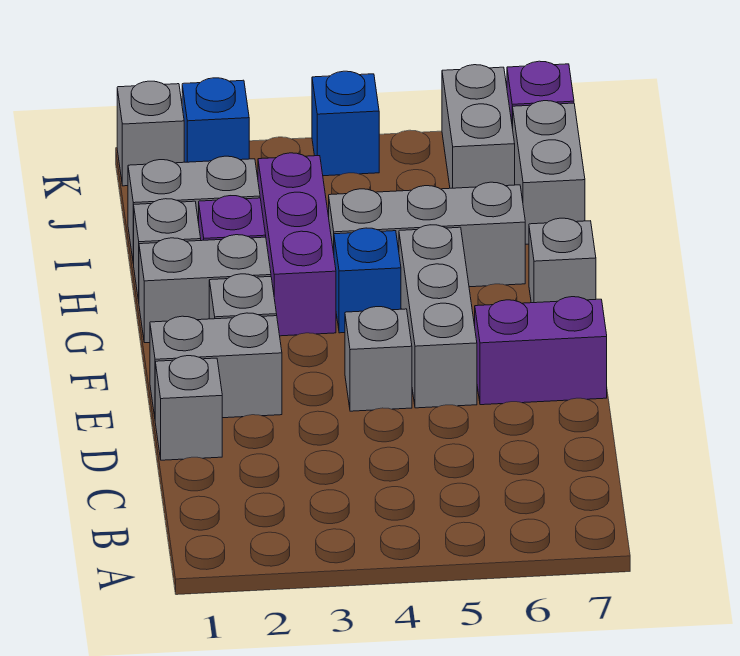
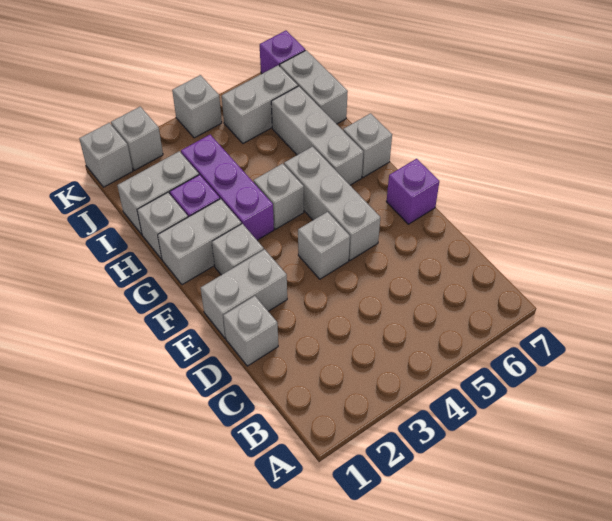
purple brick E6:E7 level 1 -> purple brick E7 level 1
blue brick G4 level 1 -> grey brick G4 level 1
grey brick H4:H6 level 1 -> grey brick G6:I6 level 1
grey brick J6:K6 level 1 -> grey brick J5:J6 level 1
blue brick K2 level 1 -> grey brick K2 level 1
blue brick K4 level 1 -> grey brick K4 level 1

